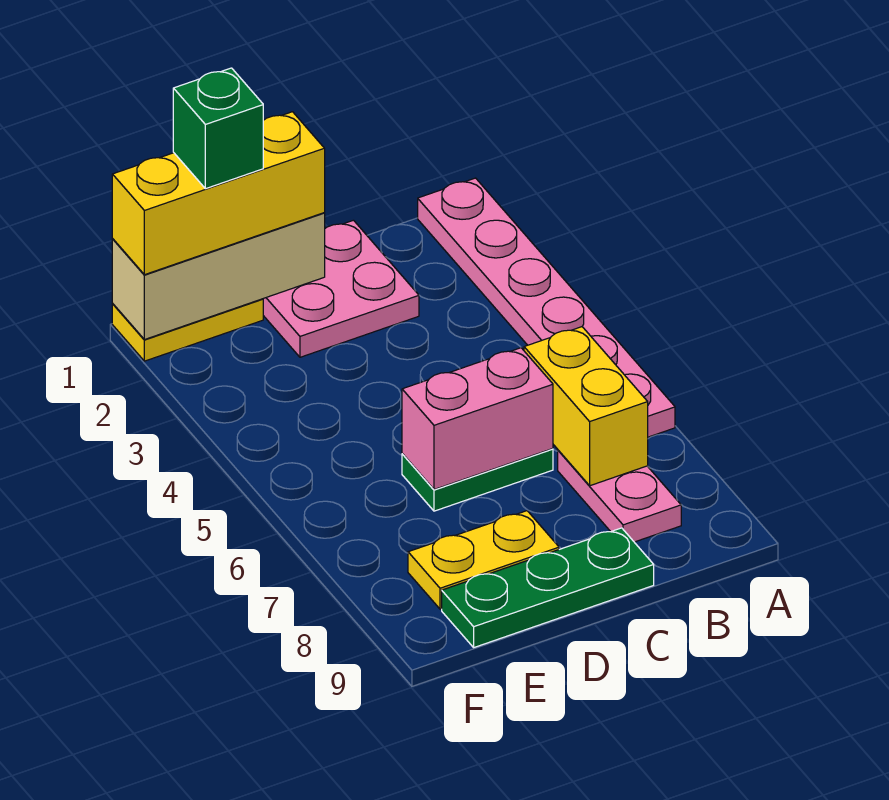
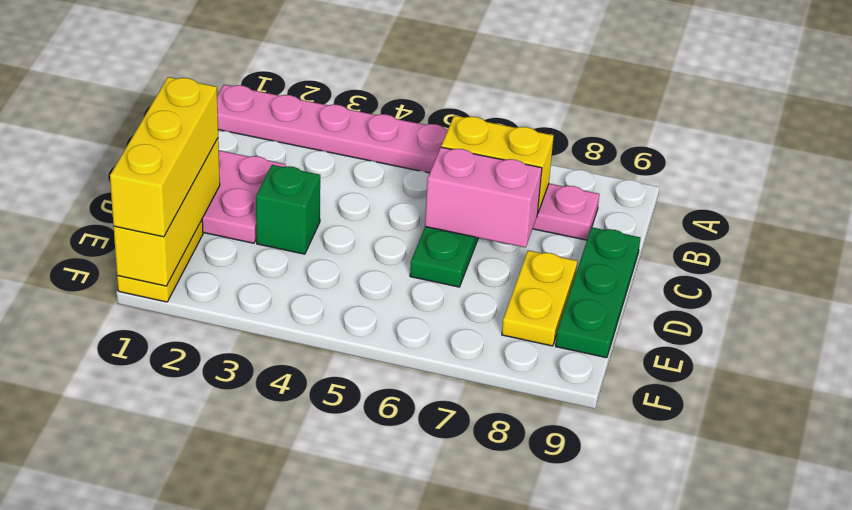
pink brick C6:D6 level 2 -> pink brick C6:C7 level 2
tan brick D1:F1 level 2 -> yellow brick D1:F1 level 2
green brick E1 level 4 -> green brick D3 level 1

